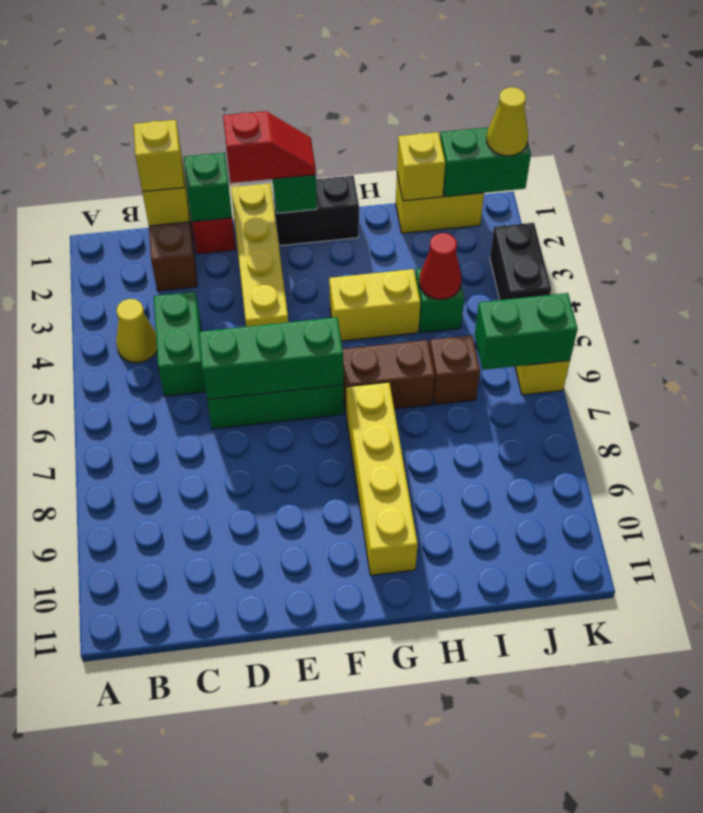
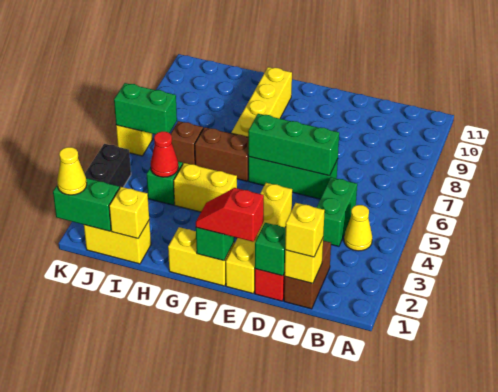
black brick F1:G1 level 1 -> yellow brick F1:G1 level 1

